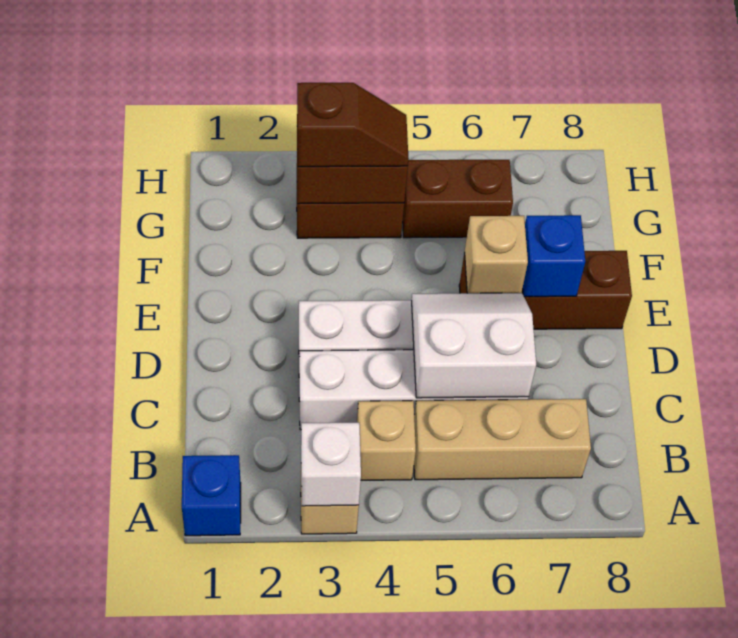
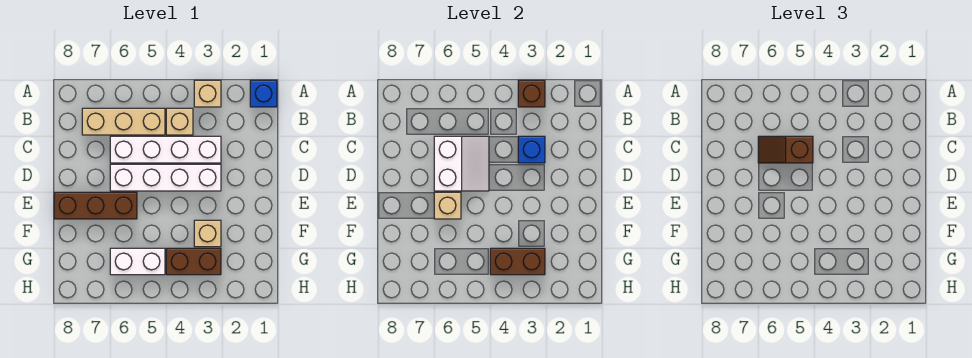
white brick A3 level 2 -> brown brick A3 level 2
white slope C5:D6 level 2 top C -> white slope C5:D6 level 2 top 6
blue brick E7 level 2 -> blue brick C3 level 2
none -> tan brick F3 level 1
brown slope G3:G4 level 3 top 3 -> brown slope C5:C6 level 3 top 5
brown brick G5:G6 level 1 -> white brick G5:G6 level 1

